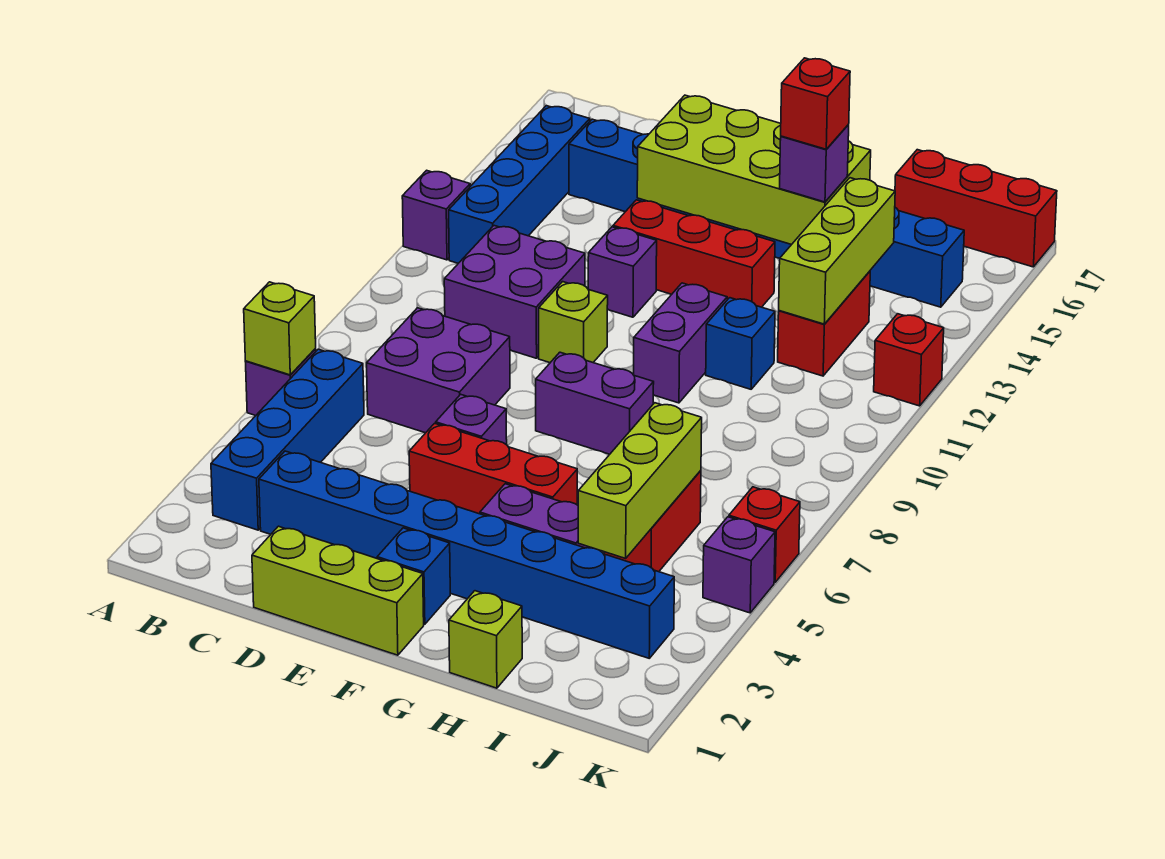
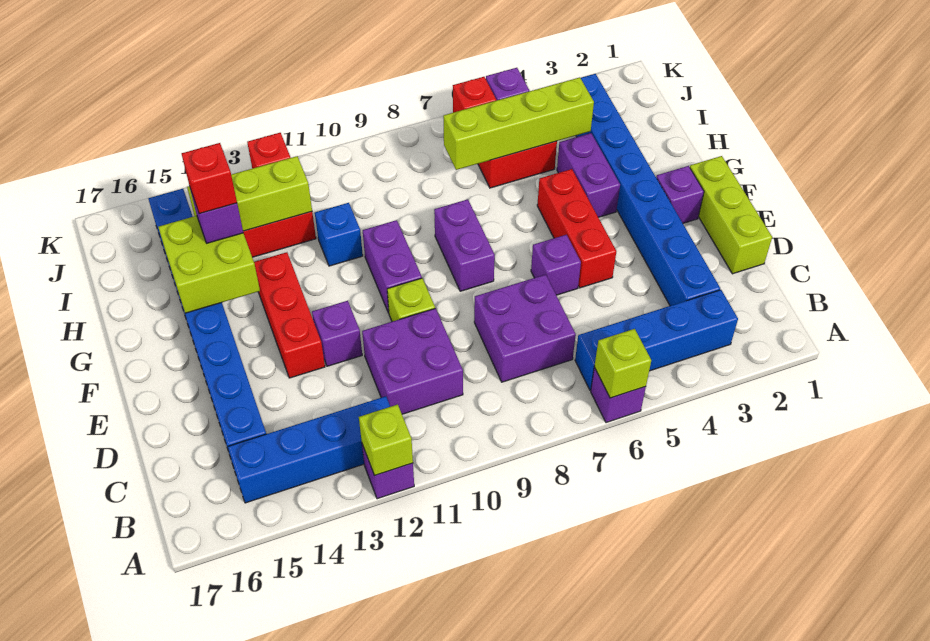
lime brick E14:H15 level 2 -> lime brick G14:H15 level 2
blue brick F2 level 1 -> purple brick F2 level 1
purple brick G10:G11 level 1 -> purple brick F10:G10 level 1
lime brick H1 level 1 -> lime brick A12 level 2
lime brick I4:I6 level 2 -> lime brick I4:I7 level 2
red brick I17:K17 level 1 -> none

